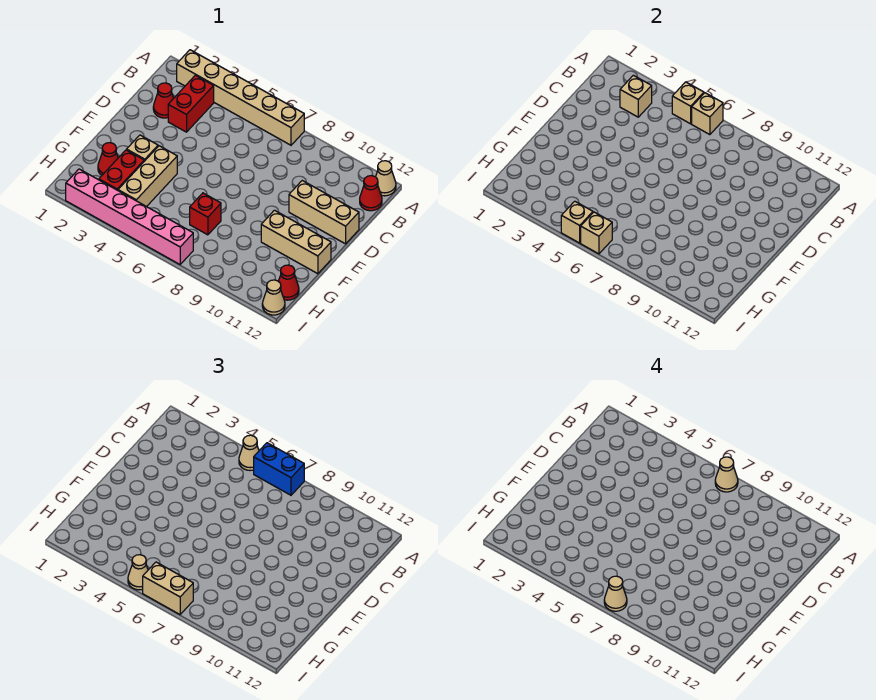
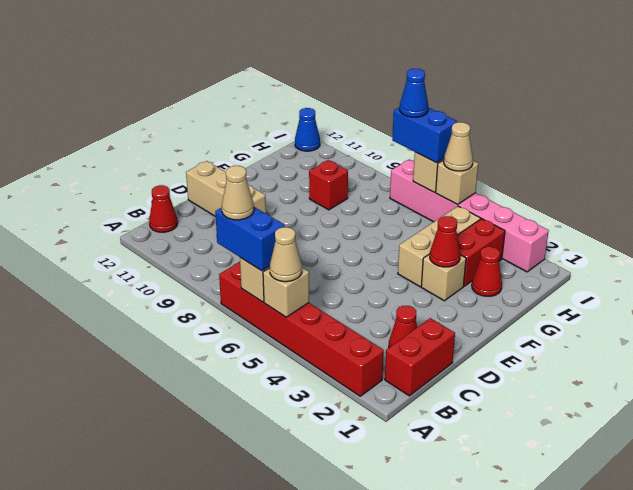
tan brick A2:A7 level 1 -> red brick A2:A7 level 1
tan cone A12 level 1 -> none
red brick B3:C3 level 1 -> red brick B1:C1 level 1
tan brick B3 level 2 -> none
tan brick F10:F12 level 1 -> none
red brick G7 level 1 -> red brick G9 level 1
red cone H12 level 1 -> red cone F3 level 2
tan brick I6:I7 level 3 -> blue brick I6:I7 level 3
tan cone I7 level 4 -> blue cone I7 level 4
tan cone I12 level 1 -> blue cone I12 level 1

